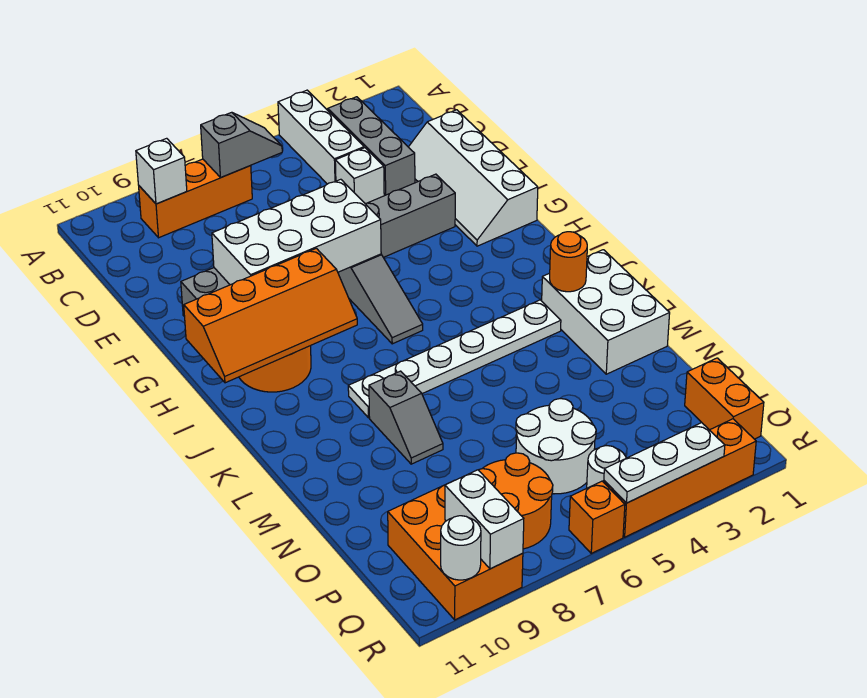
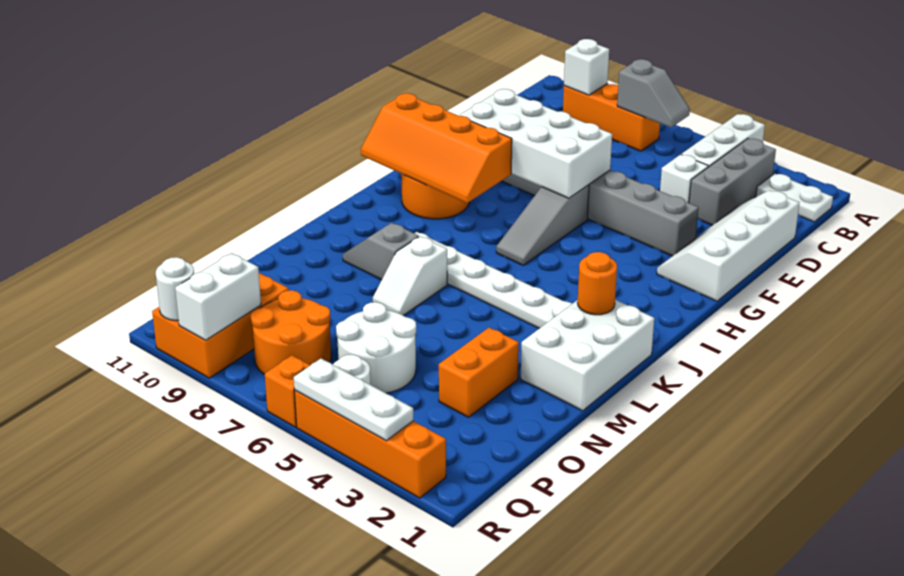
none -> white plate B1:B2 level 1
none -> white slope L7:M7 level 1 top L
grey slope L8:M8 level 1 top L -> grey slope L8:L9 level 1 top 8
orange brick P1:Q1 level 1 -> orange brick N3:O3 level 1

